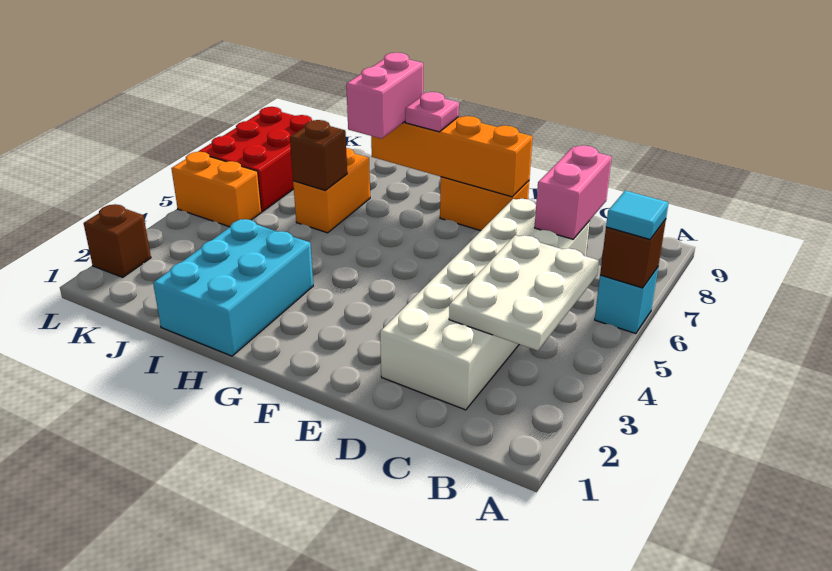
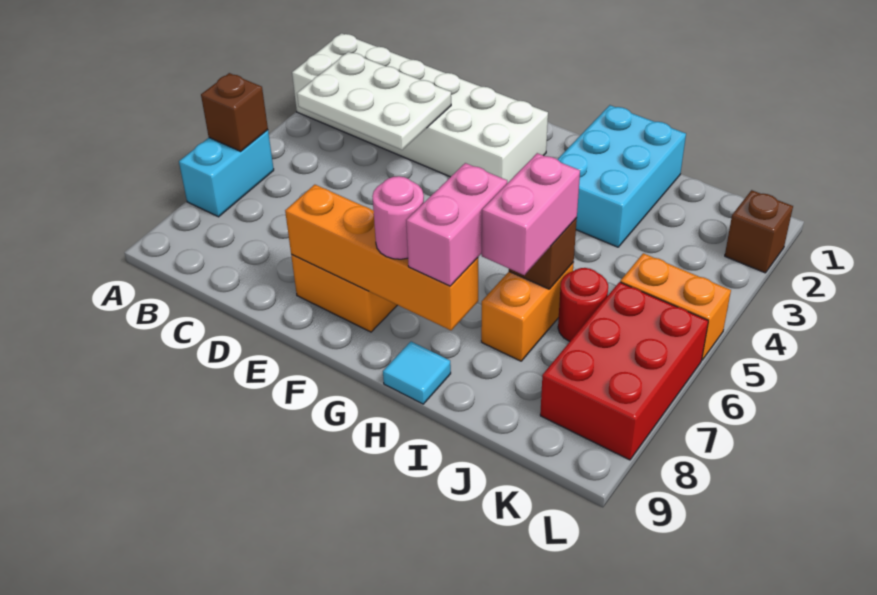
cyan brick A6 level 1 -> cyan brick A6:A7 level 1
cyan tile A6 level 3 -> cyan tile H9 level 1
white plate B3:C5 level 2 -> white plate B3:D4 level 2
white brick C2:D7 level 1 -> white brick A2:F3 level 1
pink brick C7:C8 level 2 -> pink brick I6:I7 level 3
pink plate G8 level 3 -> pink round brick G8 level 3
none -> red round brick J6 level 1

